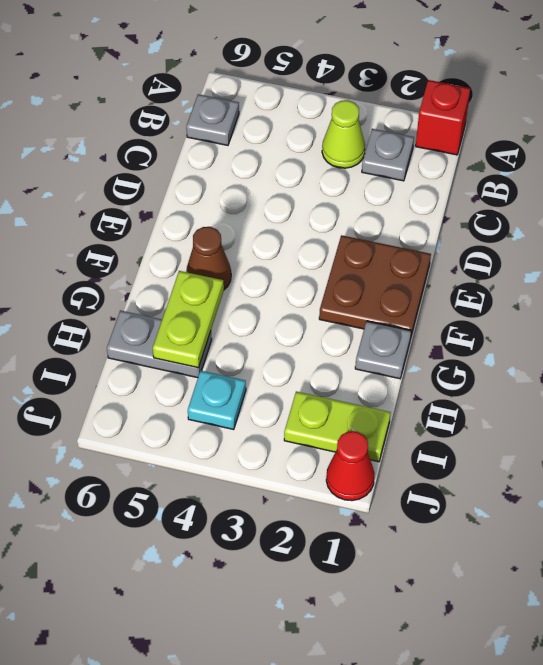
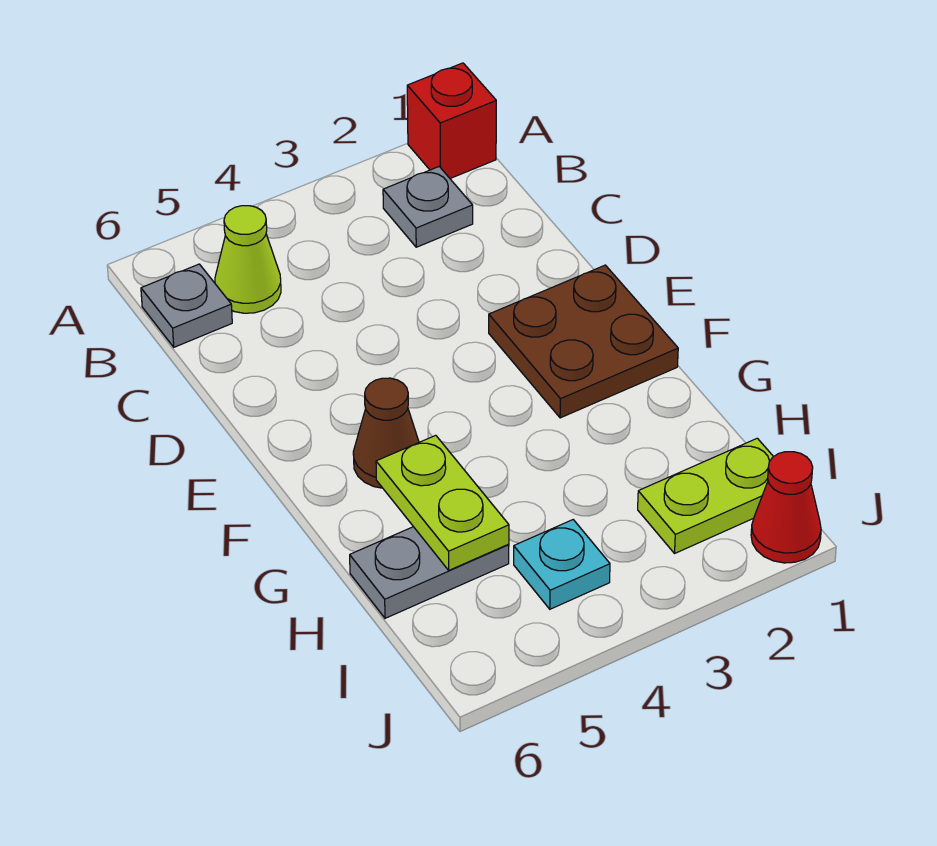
lime cone B3 level 1 -> lime cone B5 level 1
grey plate G1 level 1 -> none

